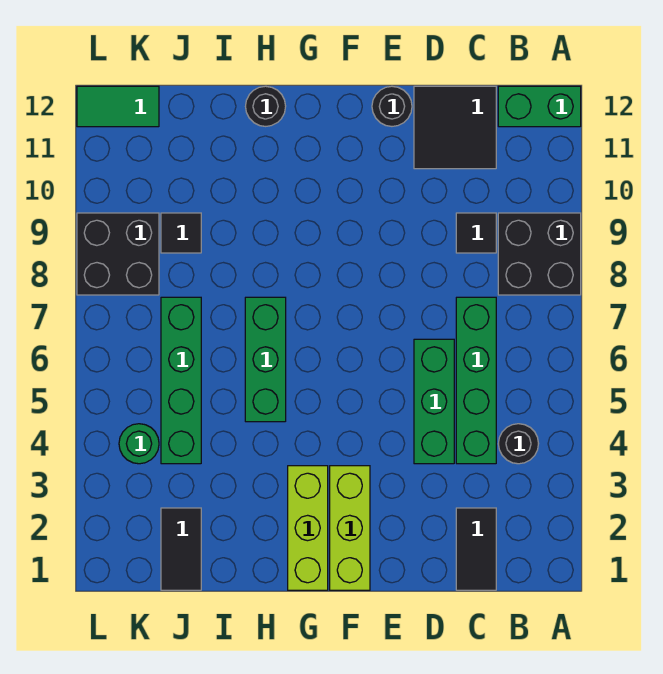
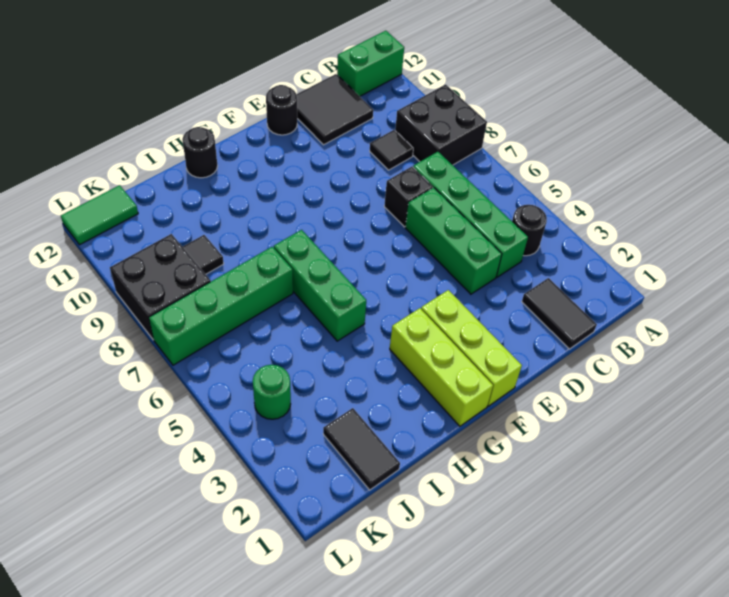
none -> black brick D7 level 1
green brick J4:J7 level 1 -> green brick I7:L7 level 1

